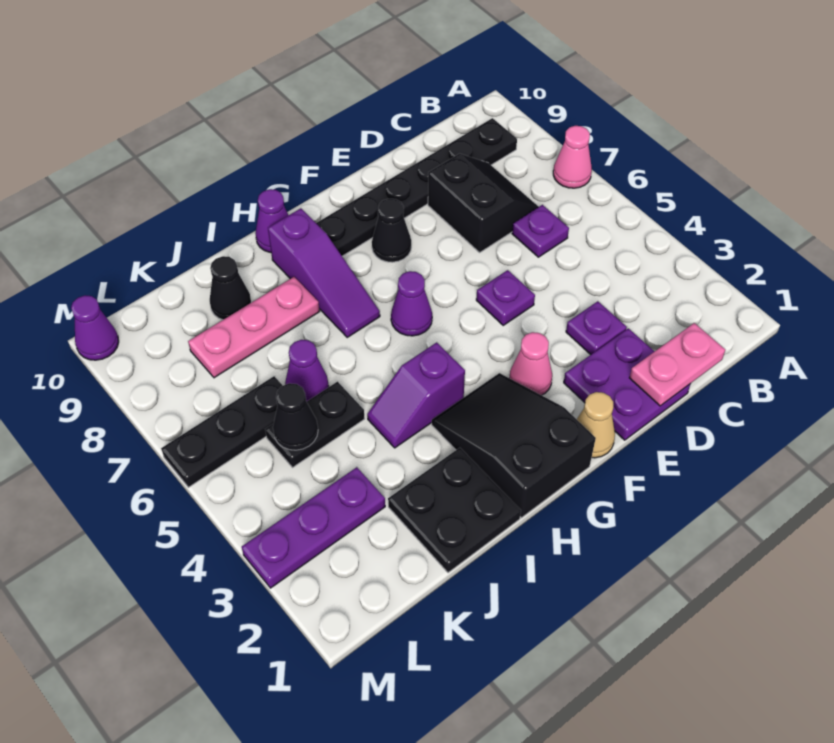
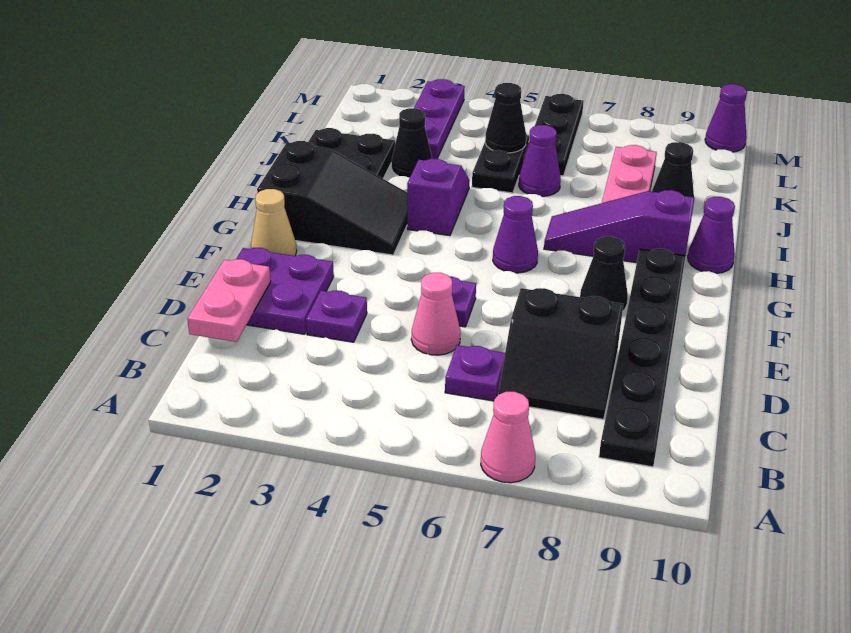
pink cone F3 level 1 -> pink cone D5 level 1
none -> black cone J3 level 1

